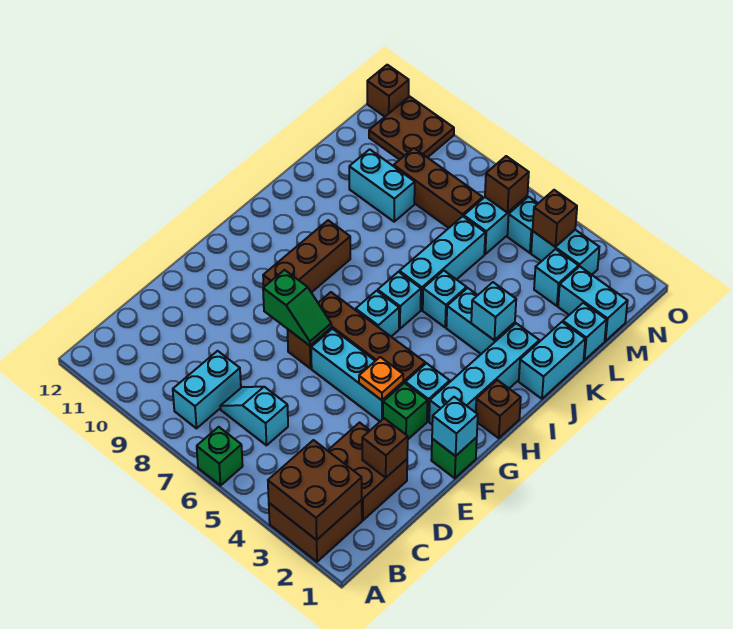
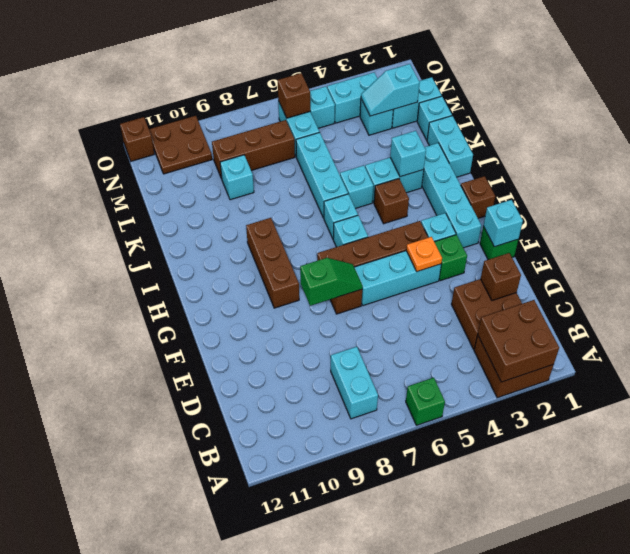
cyan slope C6:C7 level 1 top 6 -> cyan slope M2:M3 level 2 top 2
cyan brick L9:L10 level 1 -> cyan brick L9 level 1
brown brick N4 level 2 -> brown brick I4 level 1

